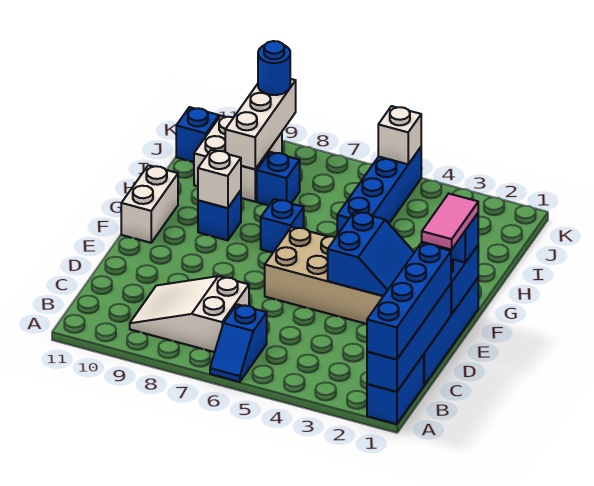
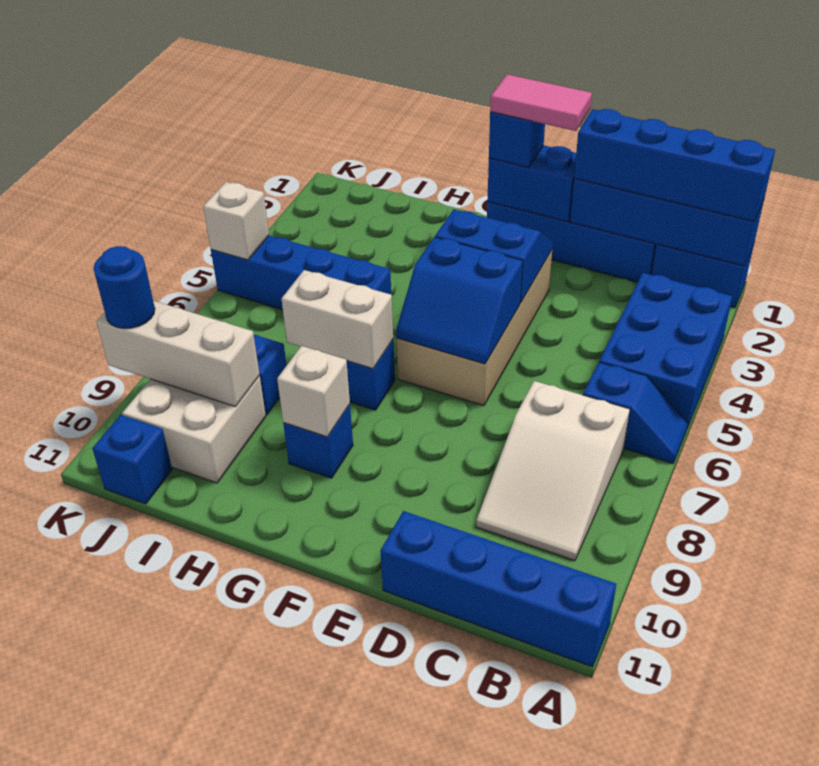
none -> blue brick A3:B5 level 1
none -> blue brick A11:D11 level 1
none -> blue slope E5:F6 level 2 top 5
white brick F11:G11 level 1 -> white brick G7:H7 level 2

